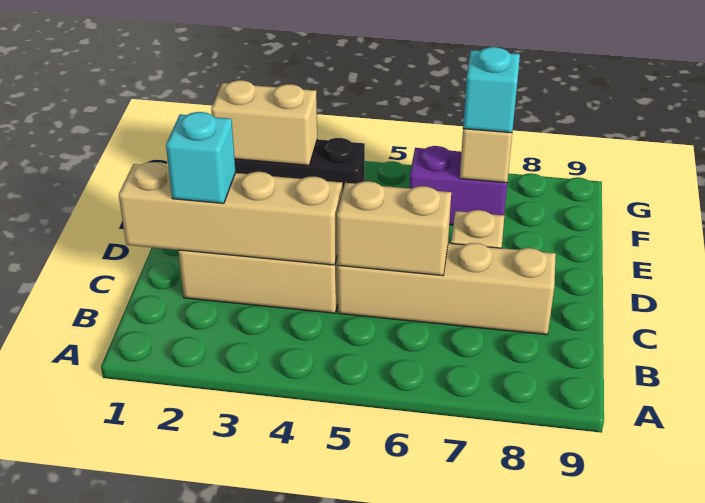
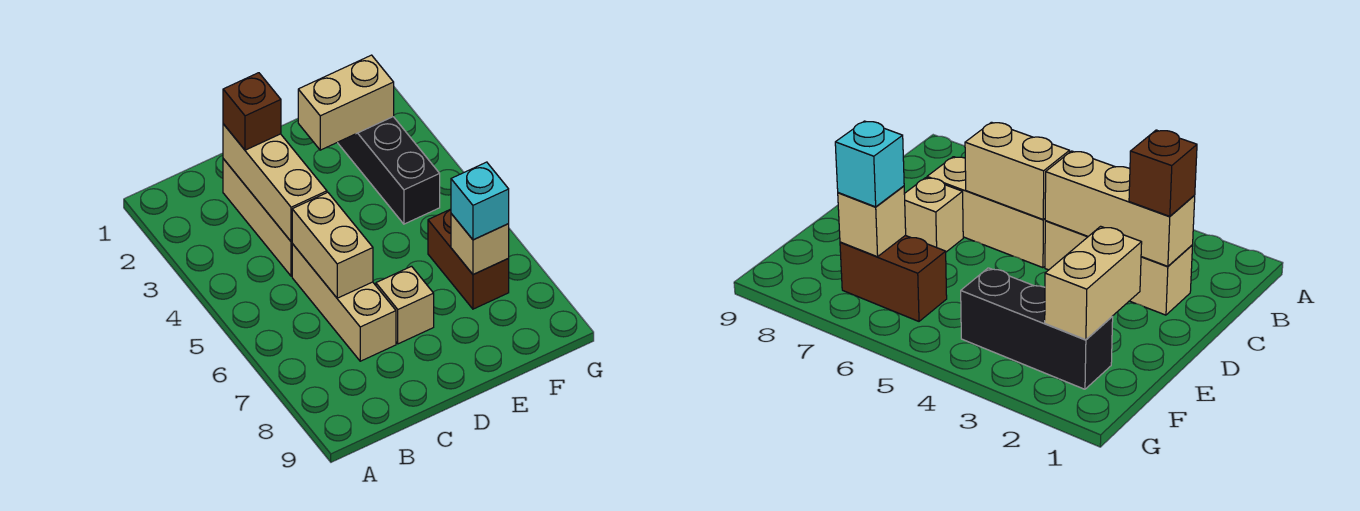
tan brick C1:C4 level 2 -> tan brick C2:C4 level 2
cyan brick C2 level 3 -> brown brick C2 level 3
tan brick C5:C8 level 1 -> tan brick C5:C7 level 1
tan brick F2:F3 level 2 -> tan brick E2:F2 level 2
purple brick F6:F7 level 1 -> brown brick F6:F7 level 1

